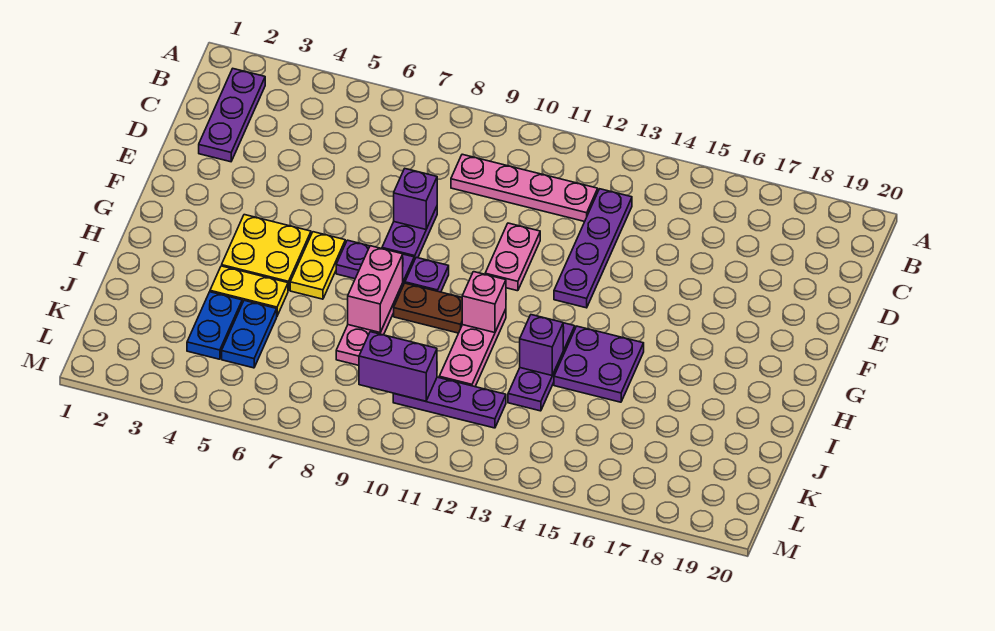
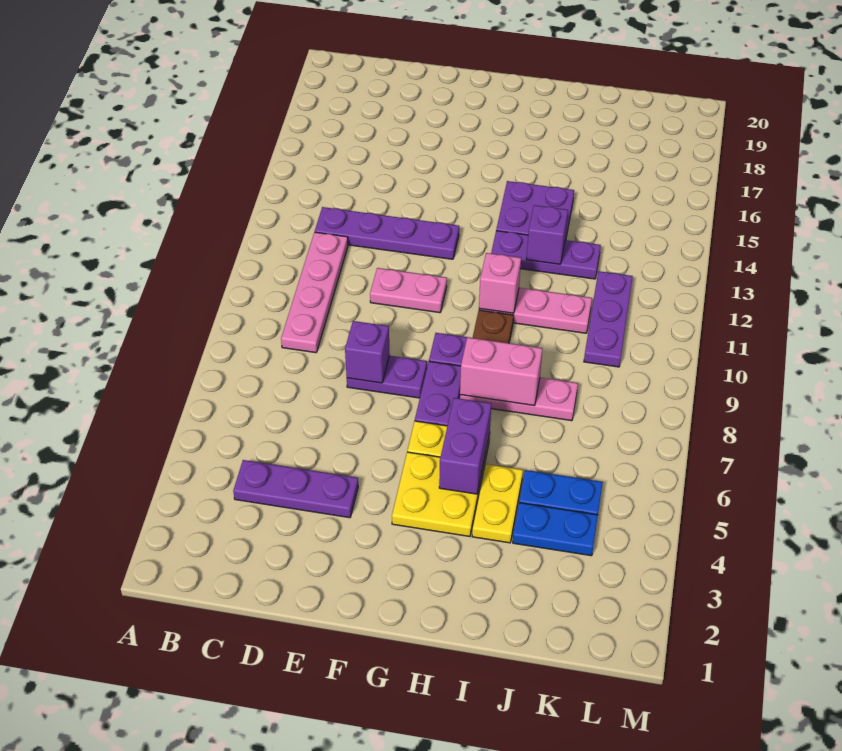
purple plate B2:D2 level 1 -> purple plate C4:E4 level 1
purple brick K9:K10 level 2 -> purple brick H5:H6 level 2

